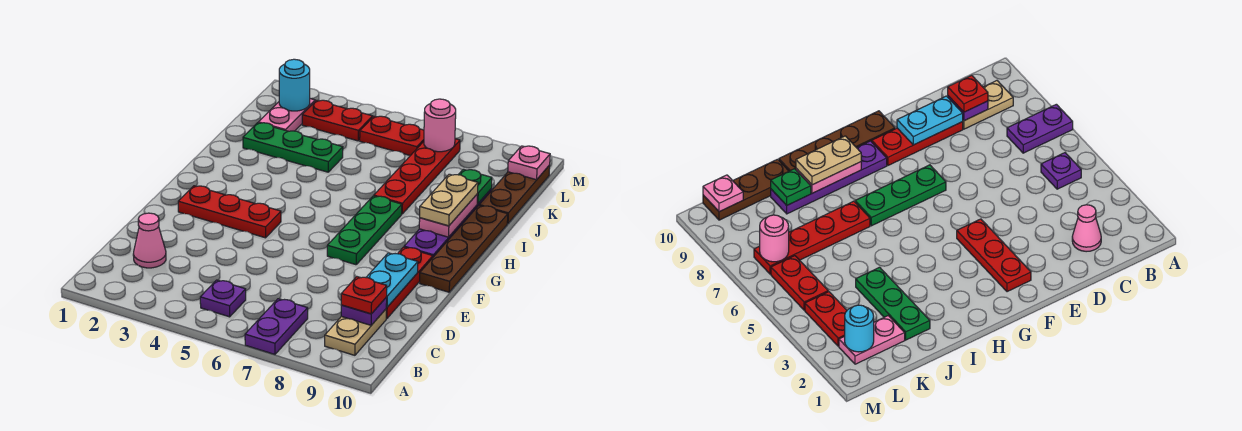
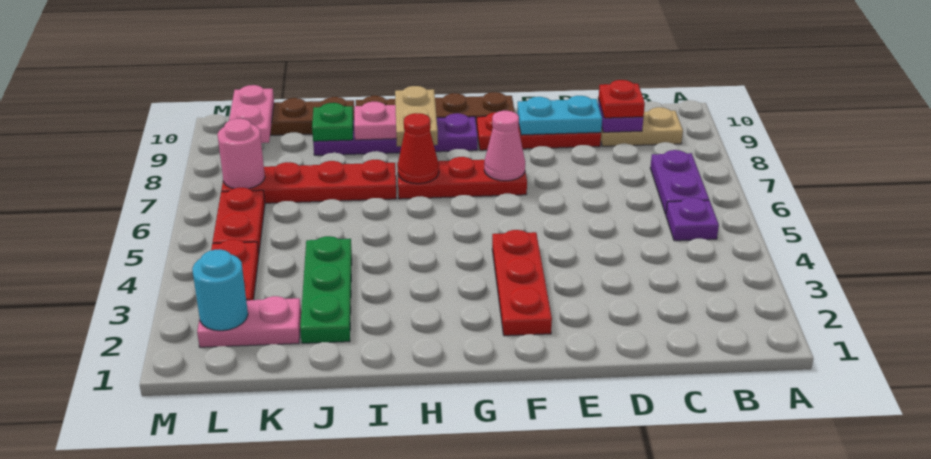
purple plate A7:B7 level 1 -> purple plate B6:B7 level 1
pink cone C2 level 1 -> pink cone F7 level 2
green plate F7:H7 level 1 -> red plate F7:H7 level 1
none -> red cone H7 level 2
tan plate H9:I9 level 3 -> tan plate H8:H9 level 3
pink plate L10 level 2 -> pink plate L9:L10 level 2

